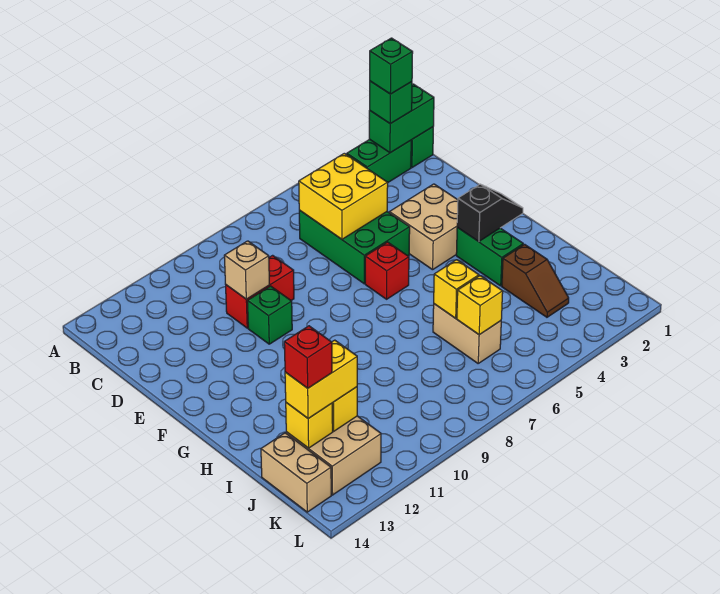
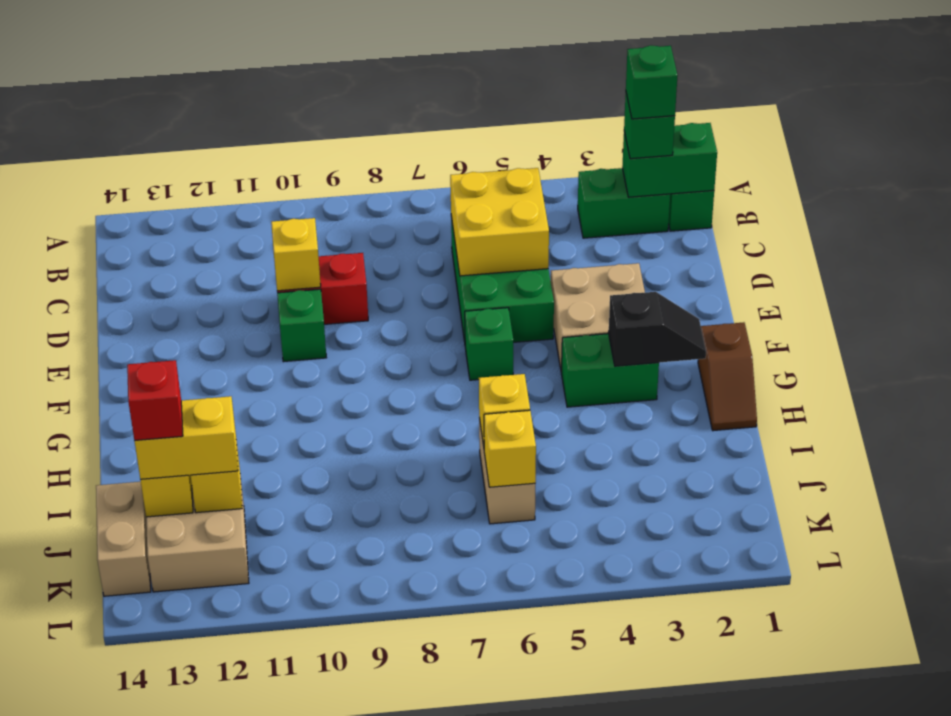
tan brick D10 level 2 -> yellow brick D10 level 2
red brick F6 level 1 -> green brick F6 level 1
green brick G3:H3 level 1 -> green brick G3:G4 level 1
brown slope I3:J3 level 1 top I -> brown slope G1:H1 level 1 top G

